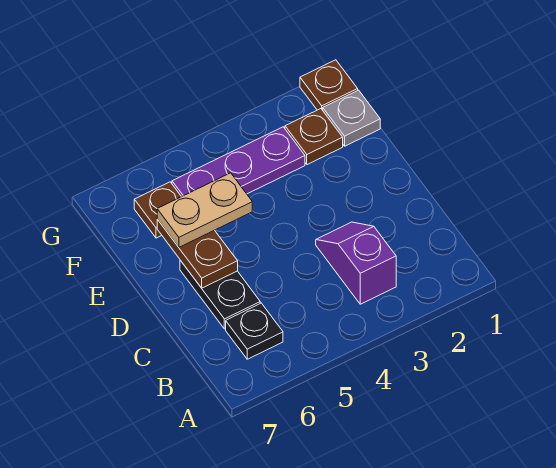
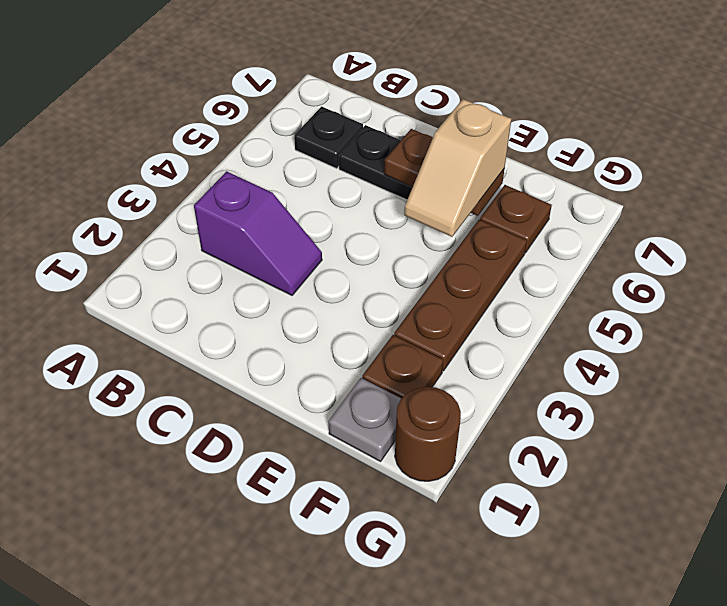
tan plate E5:E6 level 3 -> tan slope E5:E6 level 3 top 6
purple plate F3:F5 level 1 -> brown plate F3:F5 level 1
brown plate G1 level 1 -> brown round brick G1 level 1

